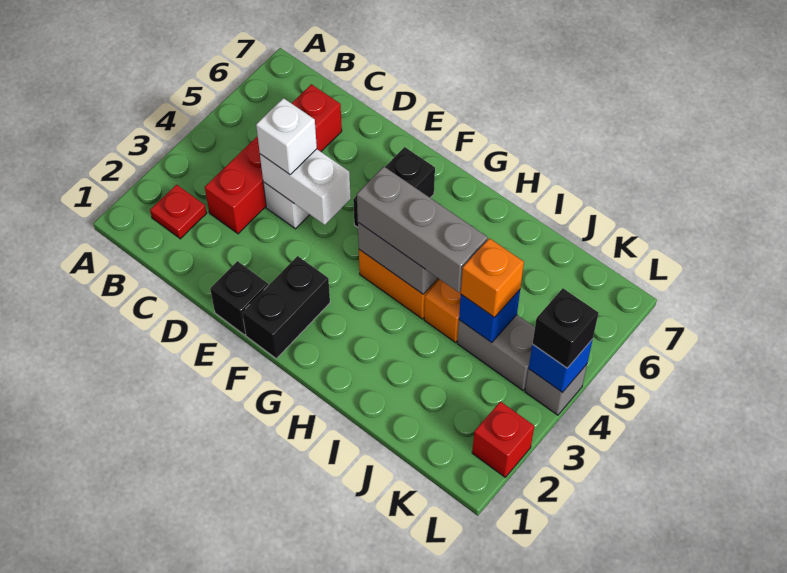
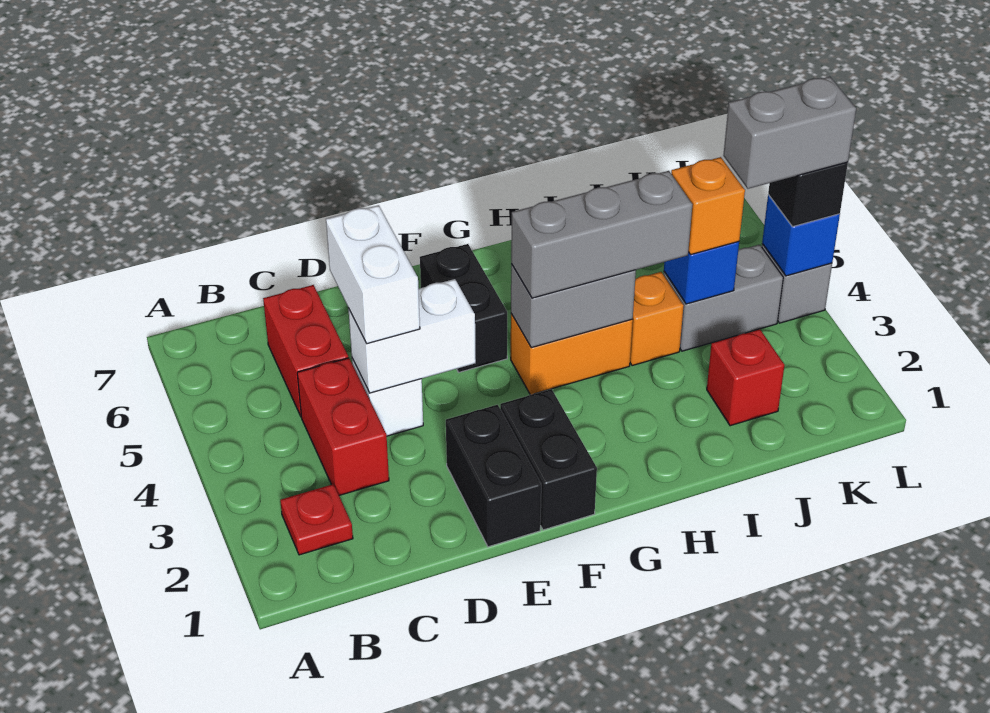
white brick D4 level 3 -> white brick D4:D5 level 3
black brick E1 level 1 -> black brick E1:E2 level 1
none -> grey brick K4:L4 level 4
red brick L2 level 1 -> red brick J2 level 1

